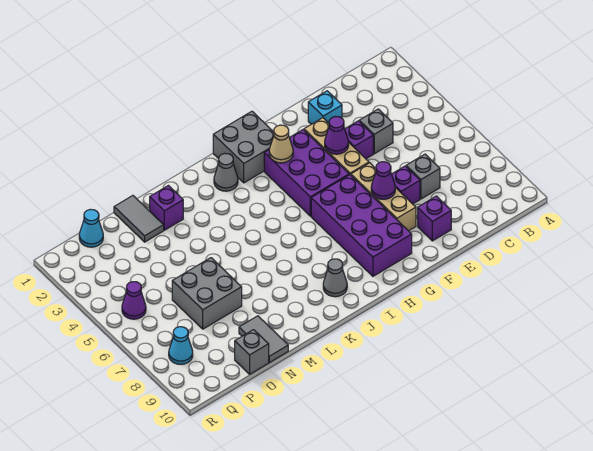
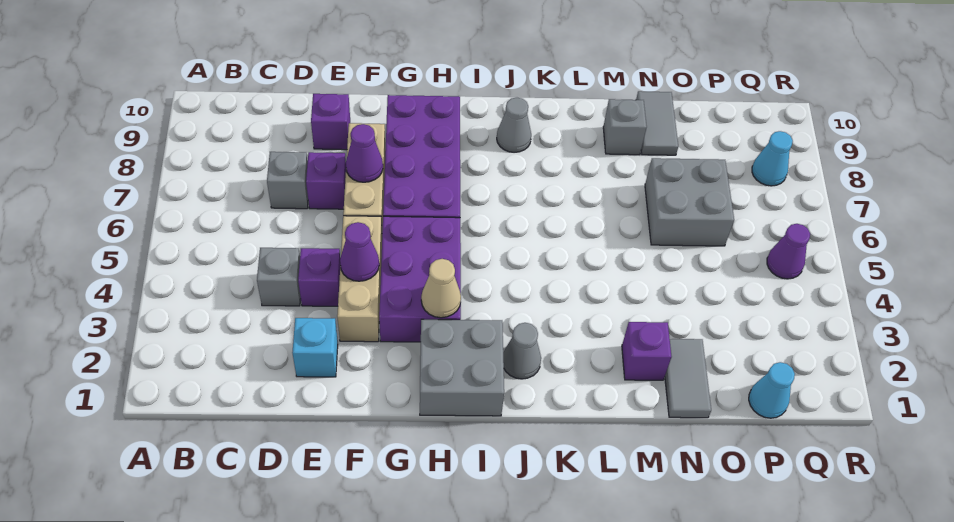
grey brick O10 level 1 -> grey brick M9 level 1

